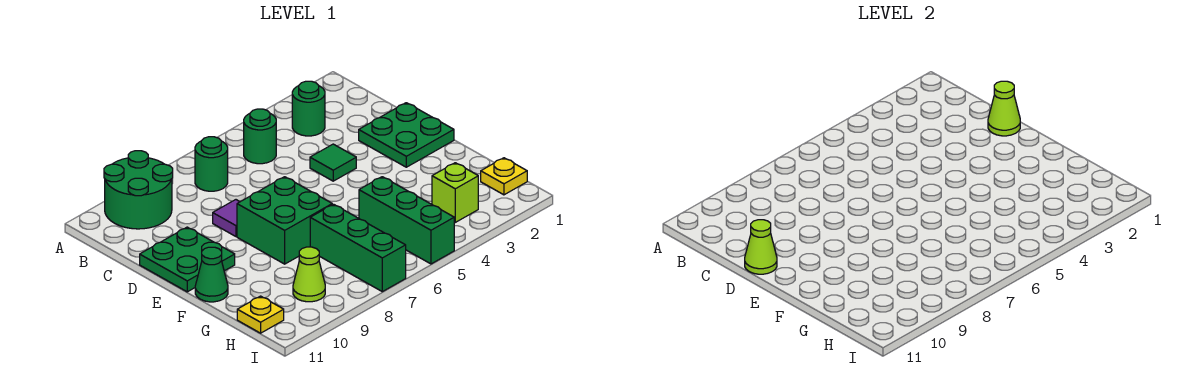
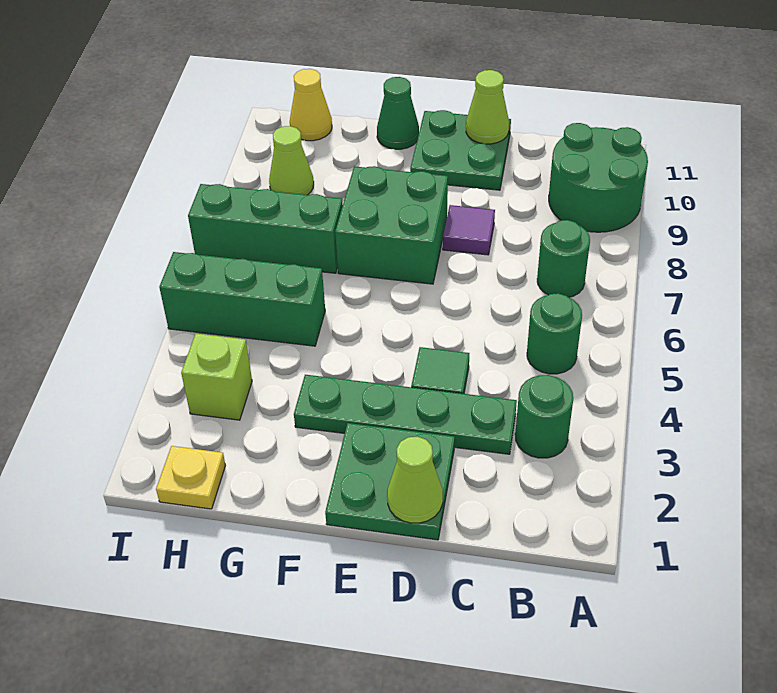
none -> green plate C3:F3 level 1
yellow plate H11 level 1 -> yellow cone H11 level 1

